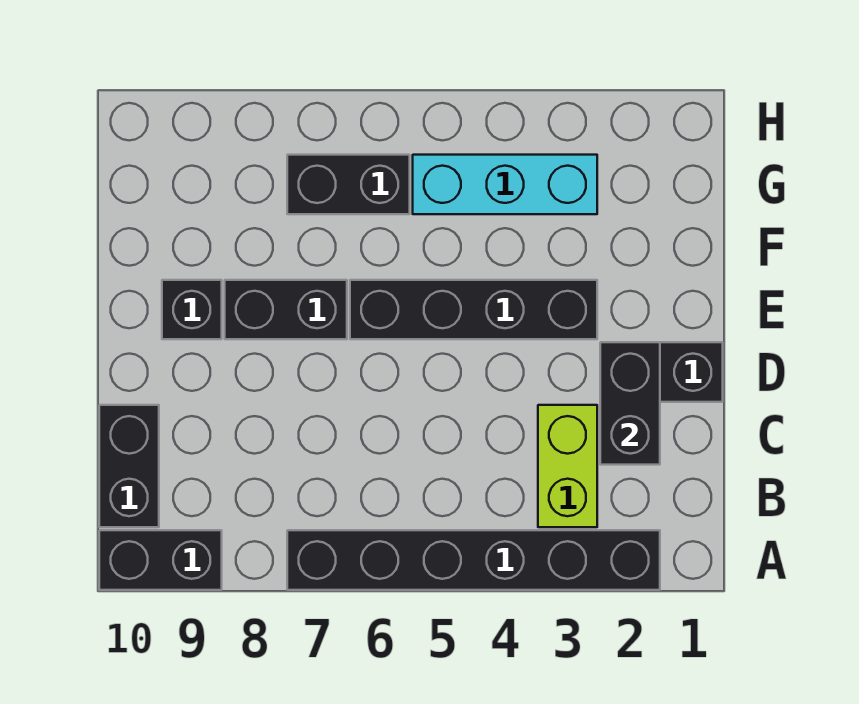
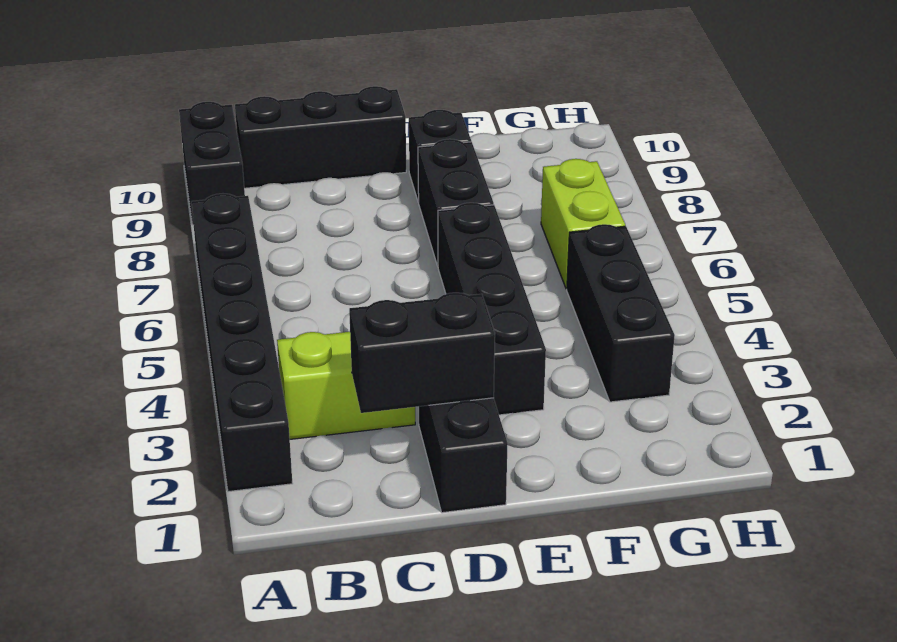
black brick B10:C10 level 1 -> black brick B10:D10 level 1
cyan brick G3:G5 level 1 -> black brick G3:G5 level 1
black brick G6:G7 level 1 -> lime brick G6:G7 level 1

